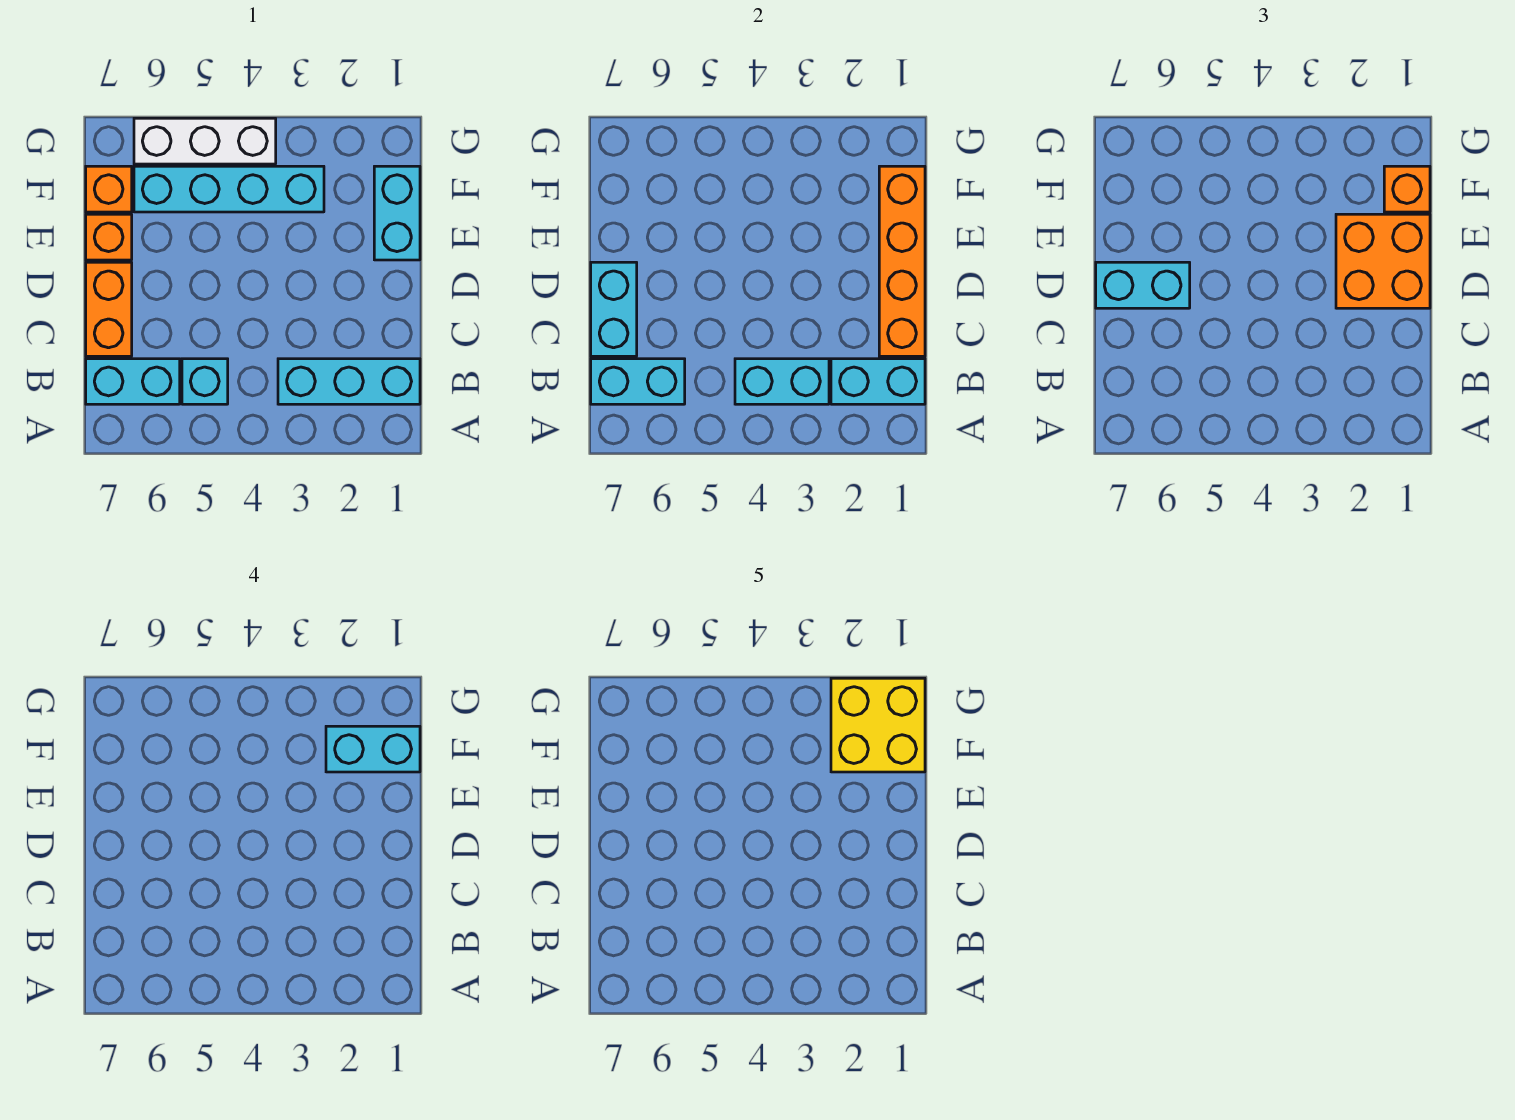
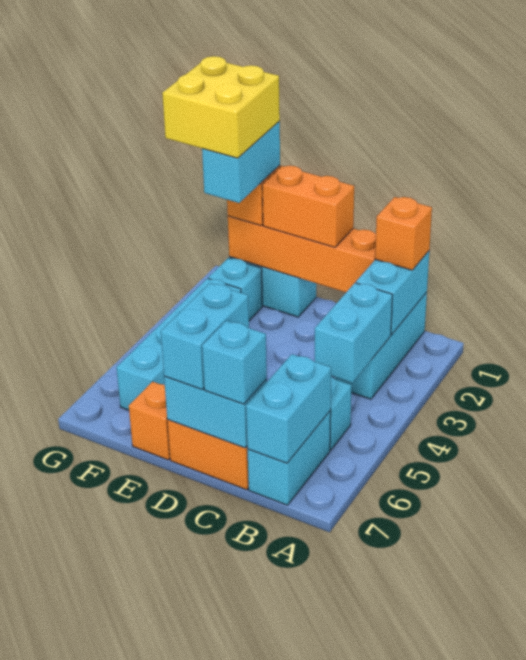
none -> cyan brick C7 level 3
orange brick D1:E2 level 3 -> orange brick D1:E1 level 3
none -> cyan brick F2 level 1
orange brick F7 level 1 -> orange brick B1 level 3
white brick G4:G6 level 1 -> none

